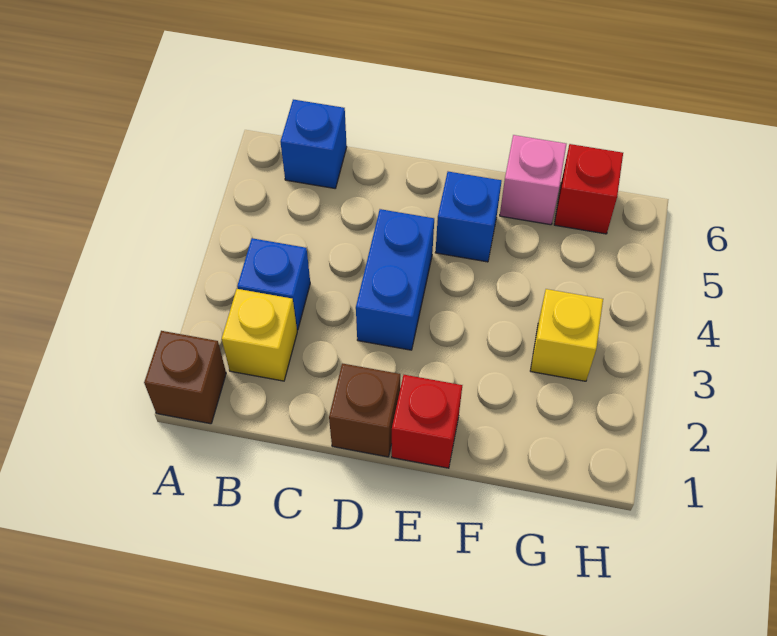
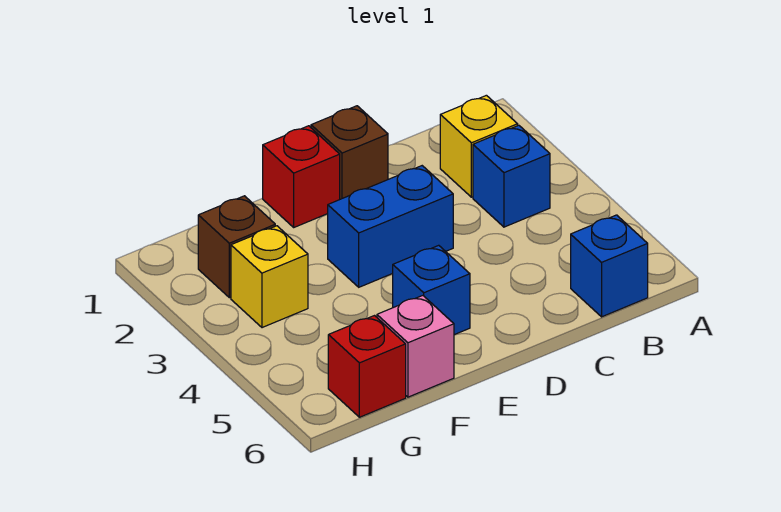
brown brick A1 level 1 -> brown brick G2 level 1
blue brick D3:D4 level 1 -> blue brick D3:E3 level 1

